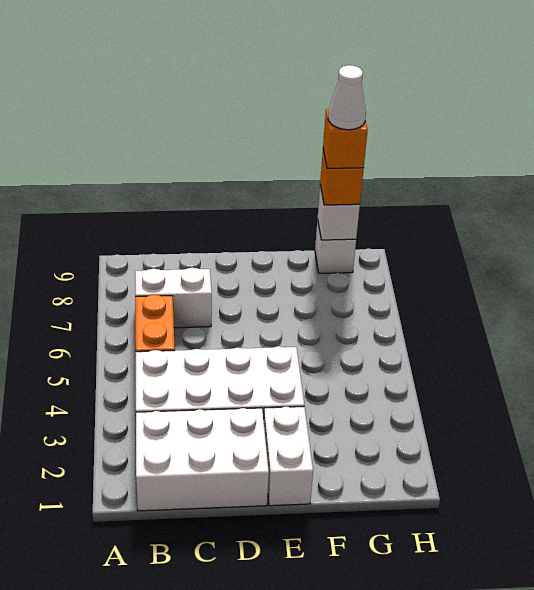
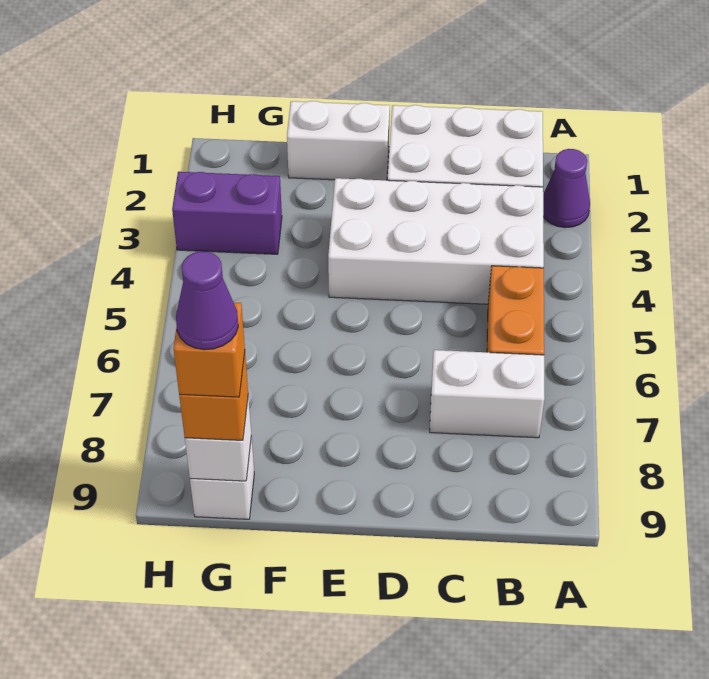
none -> purple cone A2 level 1
white brick E1:E2 level 1 -> white brick E1:F1 level 1
none -> purple brick G3:H3 level 1
white cone G9 level 5 -> purple cone G9 level 5

